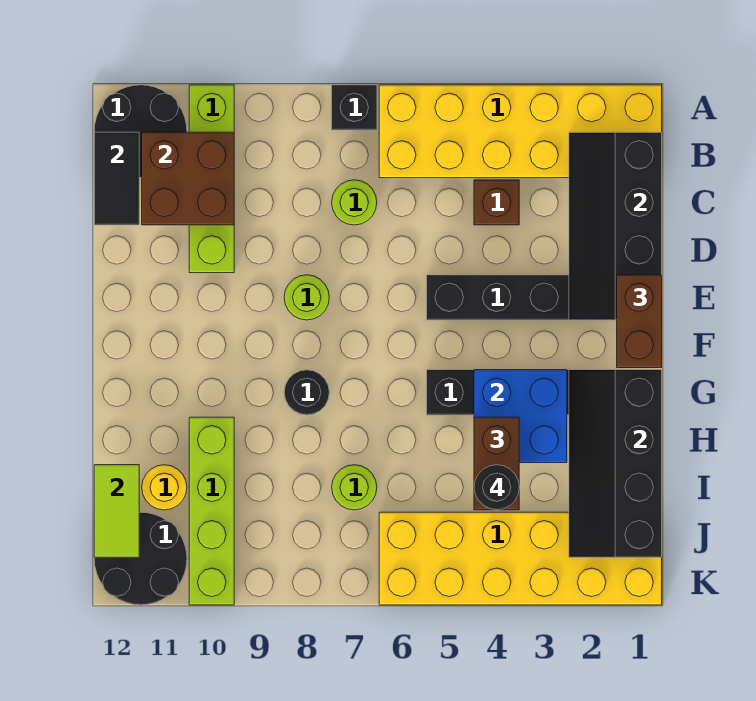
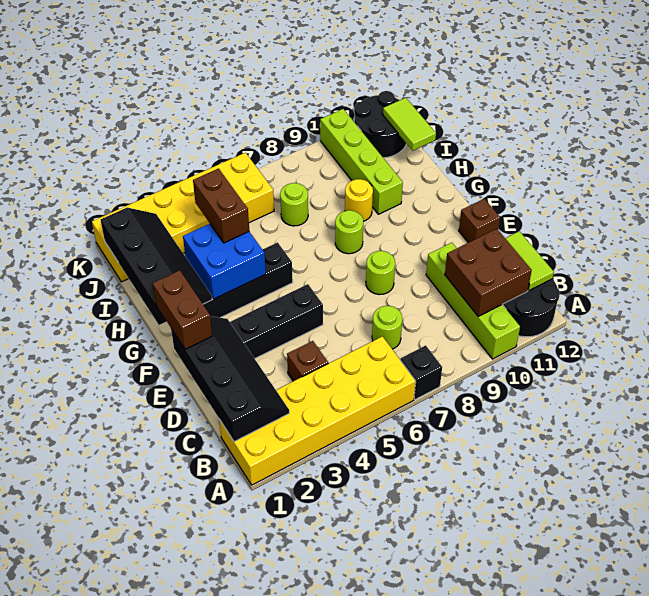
black tile B12:C12 level 2 -> lime tile B12:C12 level 2
none -> brown brick E12 level 1
black round brick G8 level 1 -> lime round brick G8 level 1
black round brick I4 level 4 -> none
yellow round brick I11 level 1 -> yellow round brick H9 level 1

